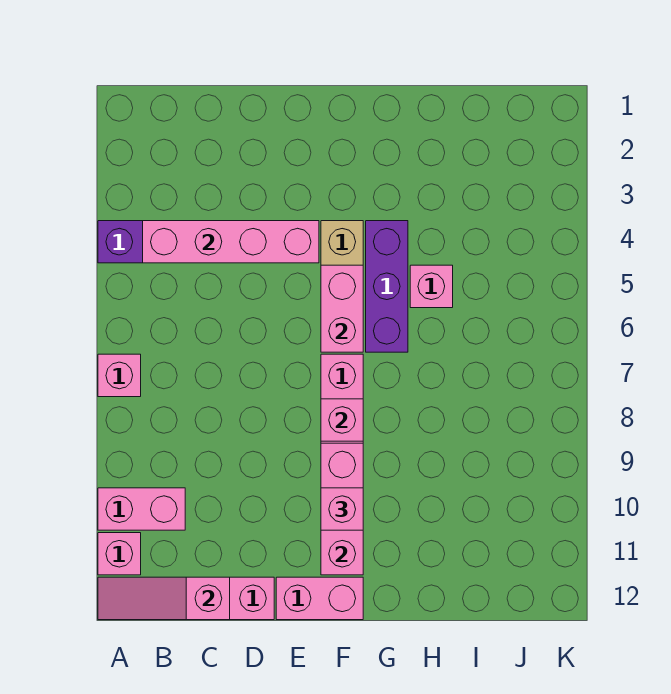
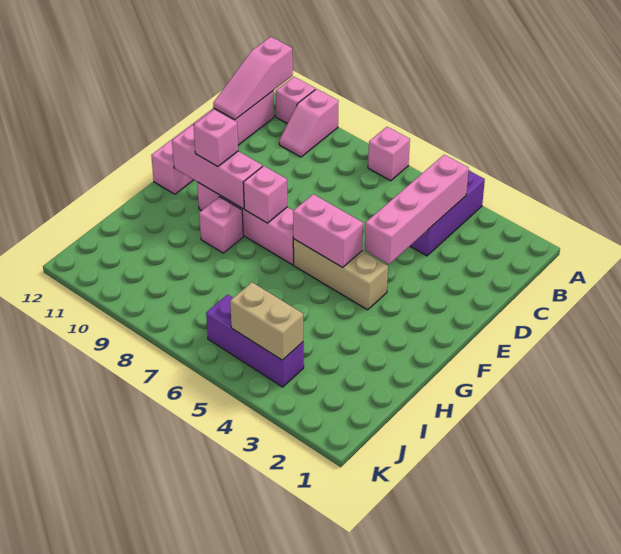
pink brick A10:B10 level 1 -> pink slope A10:B10 level 1 top A
pink slope A12:C12 level 2 top C -> pink slope A12:C12 level 2 top A
purple brick G4:G6 level 1 -> purple brick J4:J6 level 1
pink brick H5 level 1 -> pink brick G9 level 1
none -> tan brick J4:J5 level 2

